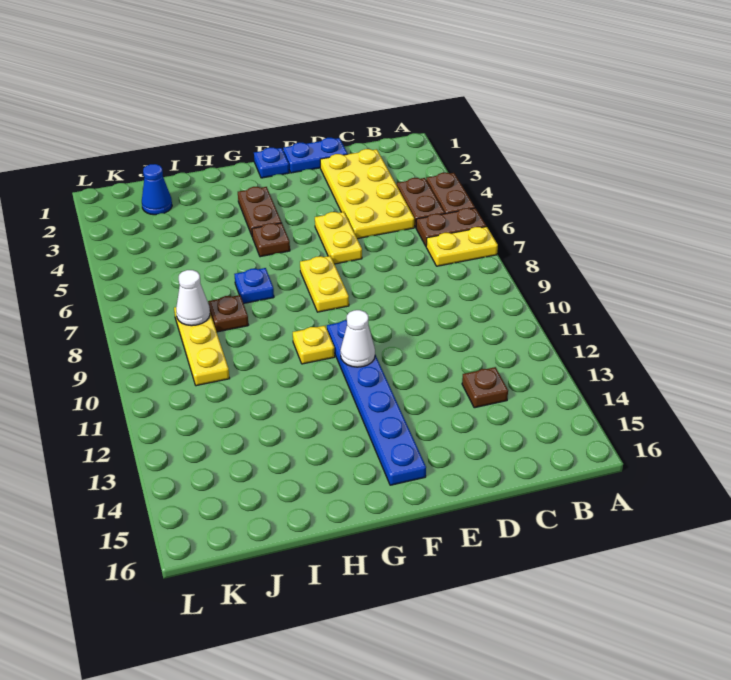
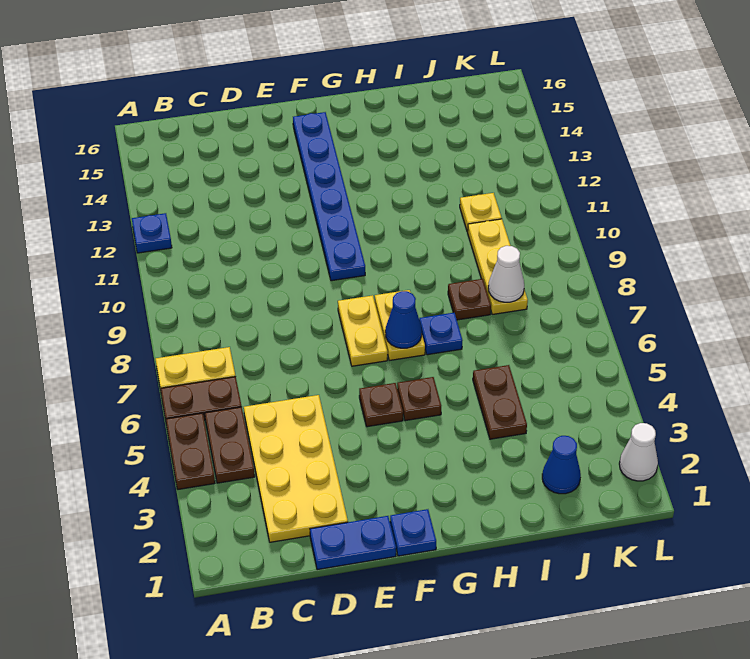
none -> blue plate A12 level 1
brown plate C13 level 1 -> brown plate F5 level 1
yellow plate E5:E6 level 1 -> yellow plate G7:G8 level 1
white cone F11 level 2 -> white cone L2 level 1
brown plate G3:G4 level 1 -> brown plate I4:I5 level 1
none -> blue cone G7 level 2
yellow plate G10 level 1 -> yellow plate J11 level 1

